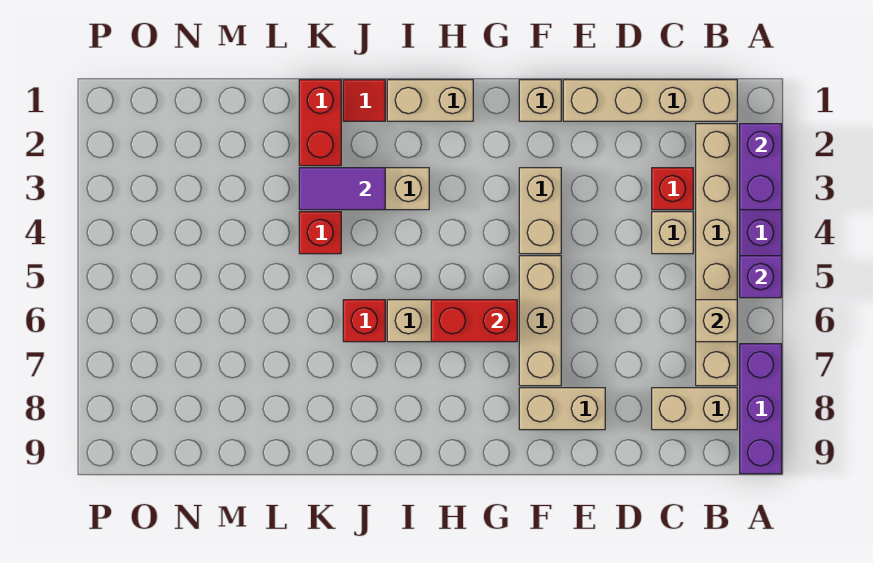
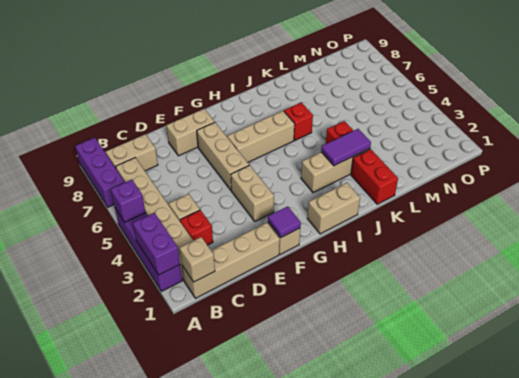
tan brick B6 level 2 -> tan brick B1 level 2
none -> purple tile F1 level 2
red brick G6:H6 level 2 -> none
red tile J1 level 1 -> none

